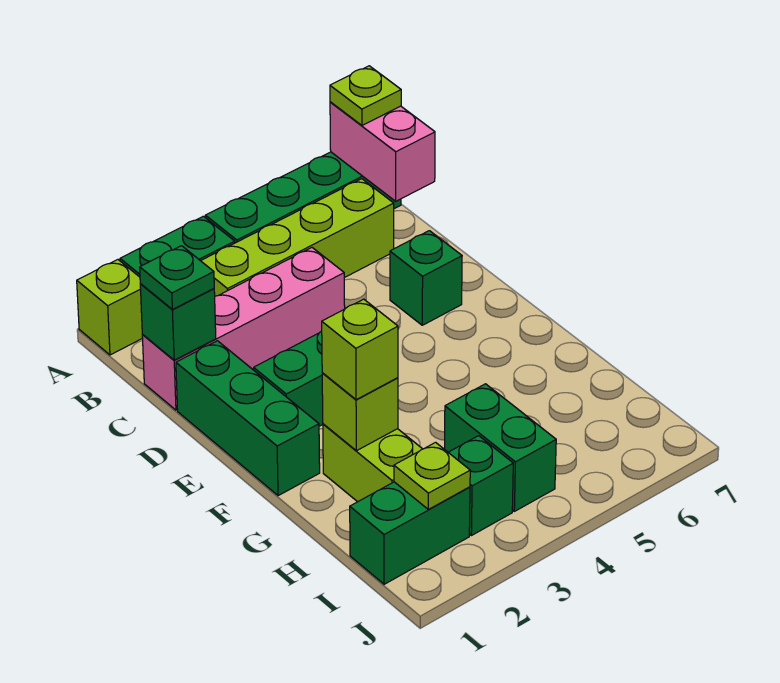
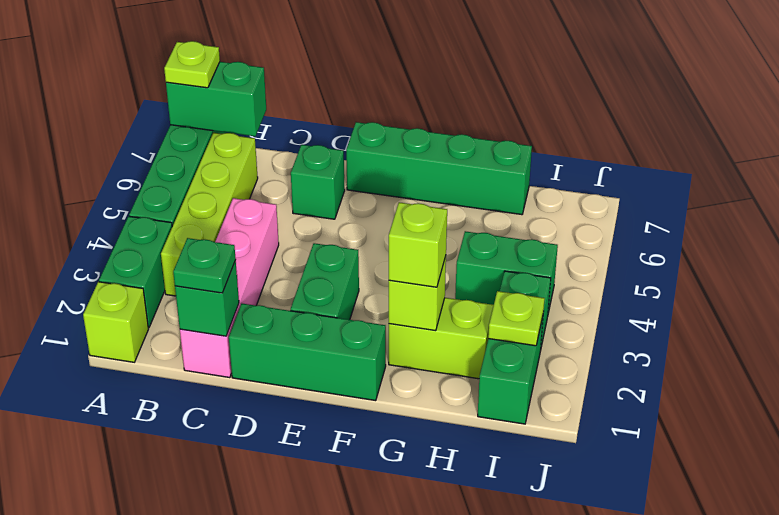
pink brick A7:B7 level 2 -> green brick A7:B7 level 2
none -> green brick E7:H7 level 1

